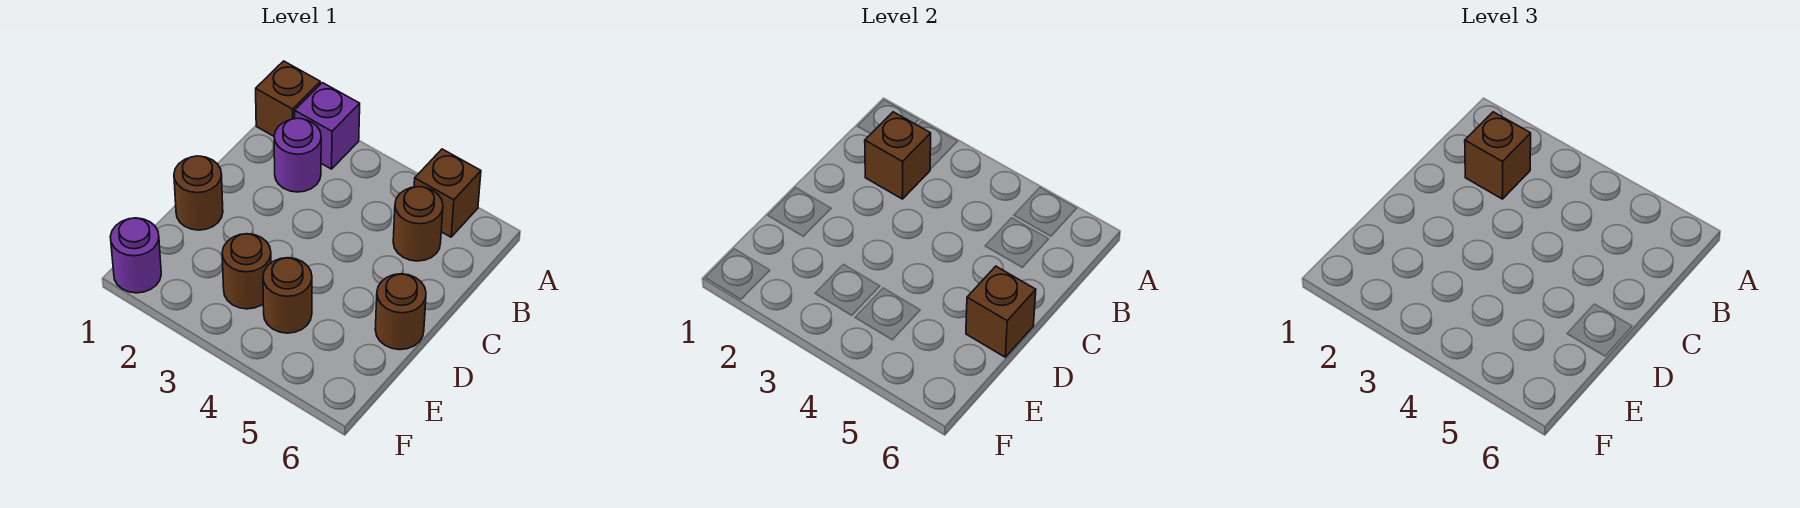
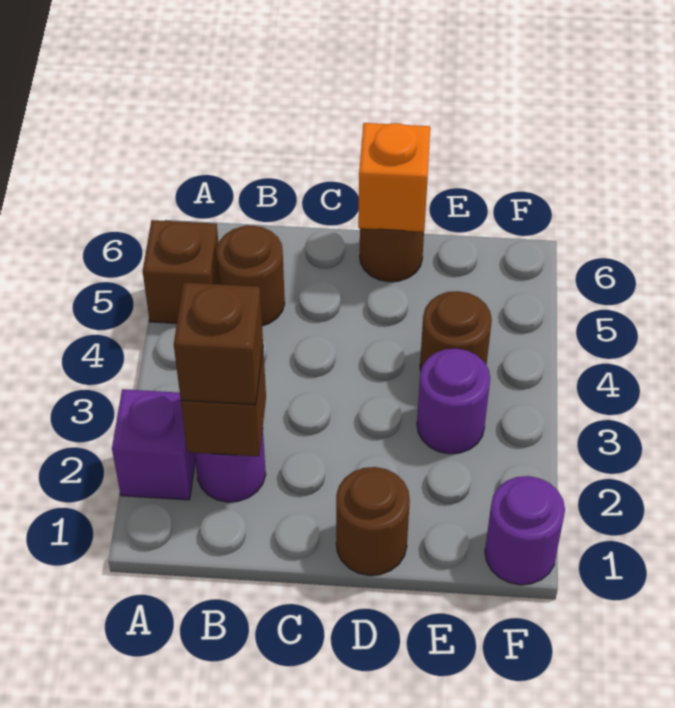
brown brick A1 level 1 -> none
brown brick D6 level 2 -> orange brick D6 level 2
brown round brick E3 level 1 -> purple round brick E3 level 1

